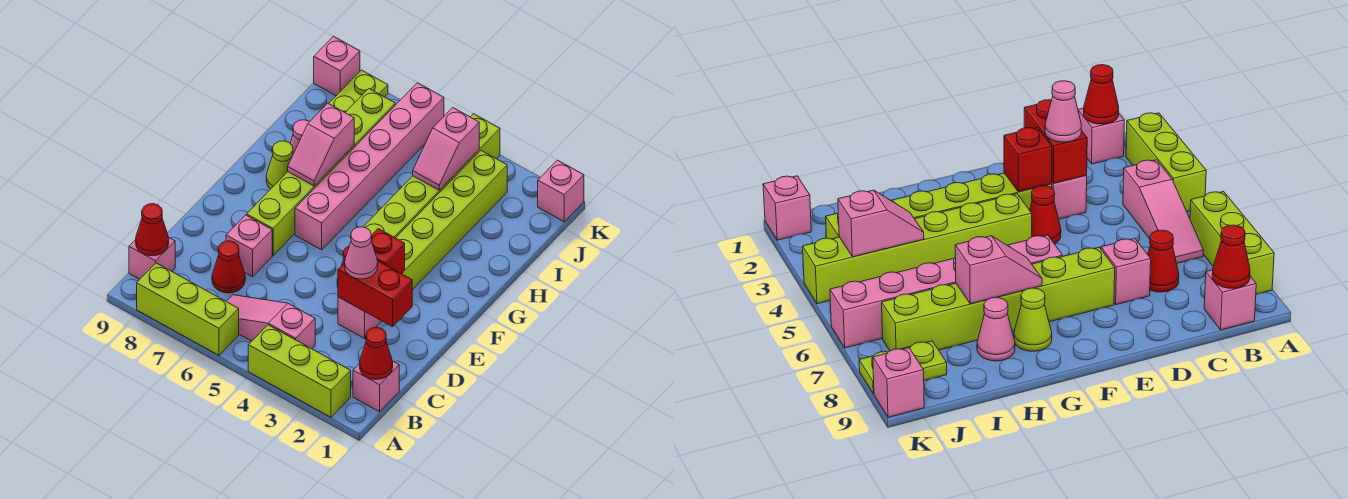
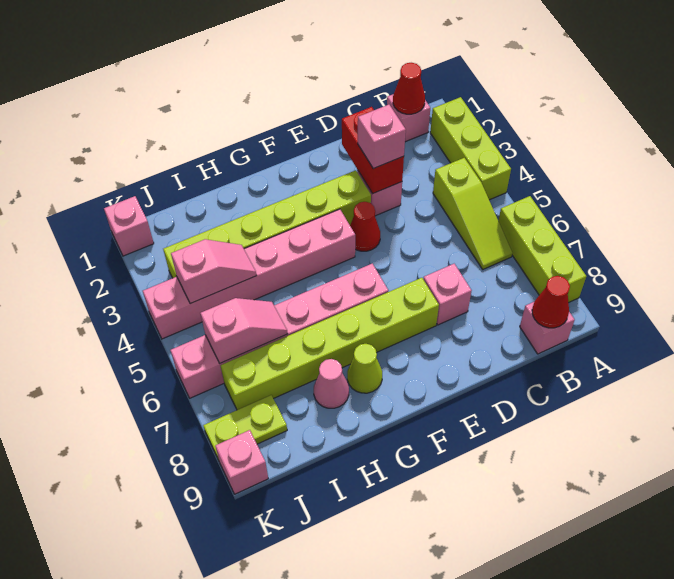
pink slope B4:B6 level 1 top 4 -> lime slope B4:B6 level 1 top 4
red cone C7 level 1 -> none
pink cone D3 level 3 -> pink brick D3 level 3
red brick E3 level 2 -> none
lime brick F4:K4 level 1 -> pink brick F4:K4 level 1
pink slope G7:H7 level 2 top H -> pink slope I6:J6 level 2 top J

